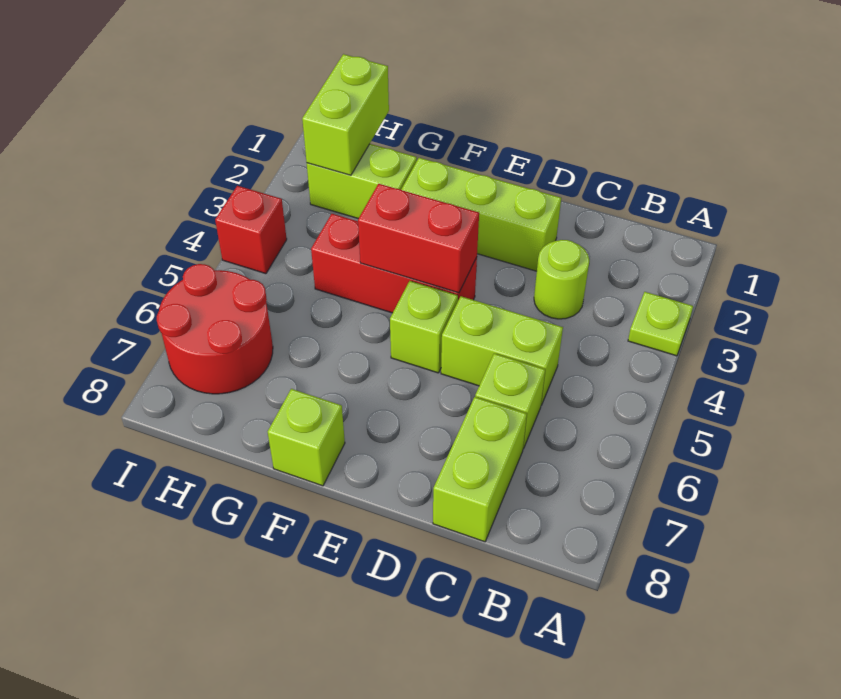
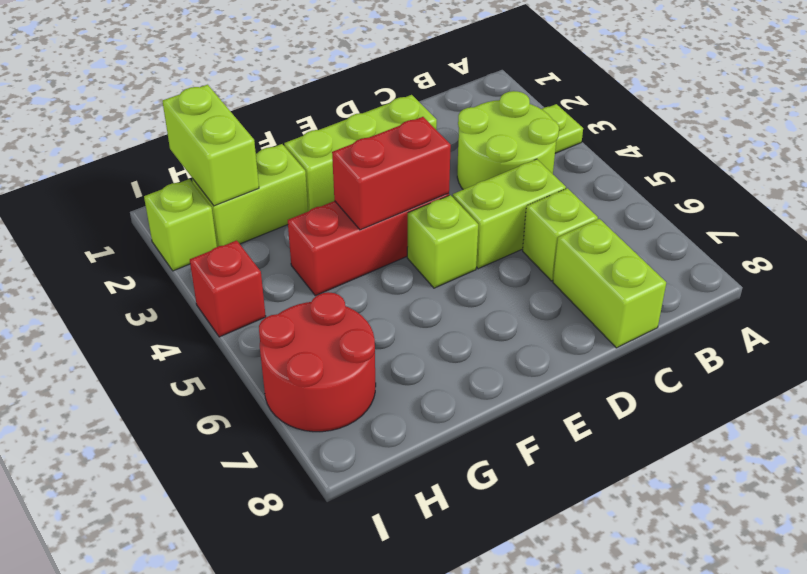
lime round brick C3 level 1 -> lime round brick B3:C4 level 1
lime brick F8 level 1 -> lime brick I2 level 1

